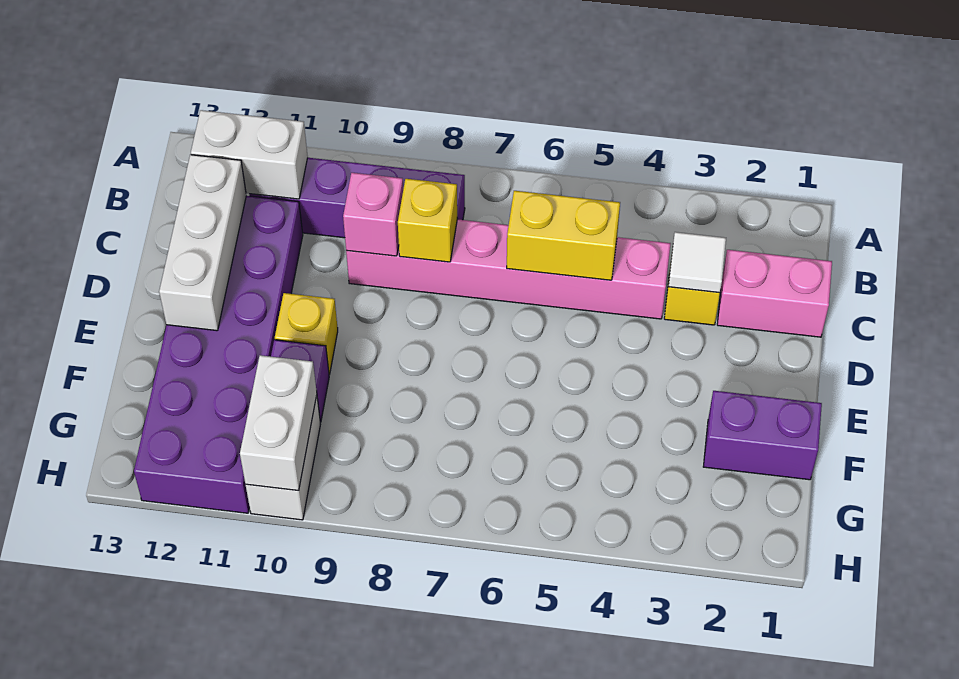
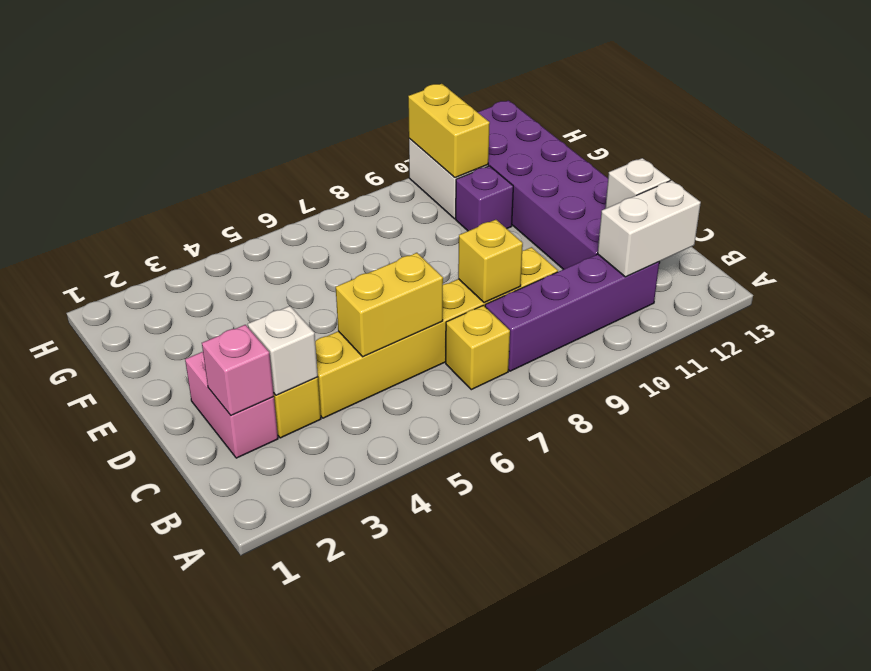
pink brick C1:C2 level 1 -> pink brick C2:D2 level 1
white tile C3 level 2 -> white brick C3 level 2
pink brick C4:C9 level 1 -> yellow brick C4:C9 level 1
pink brick C9 level 2 -> pink brick C2 level 2
white brick C12:E12 level 2 -> white brick C12 level 2
yellow brick E10 level 1 -> yellow brick B7 level 1
purple brick F1:F2 level 1 -> none
white brick G10:H10 level 2 -> yellow brick G10:H10 level 2

